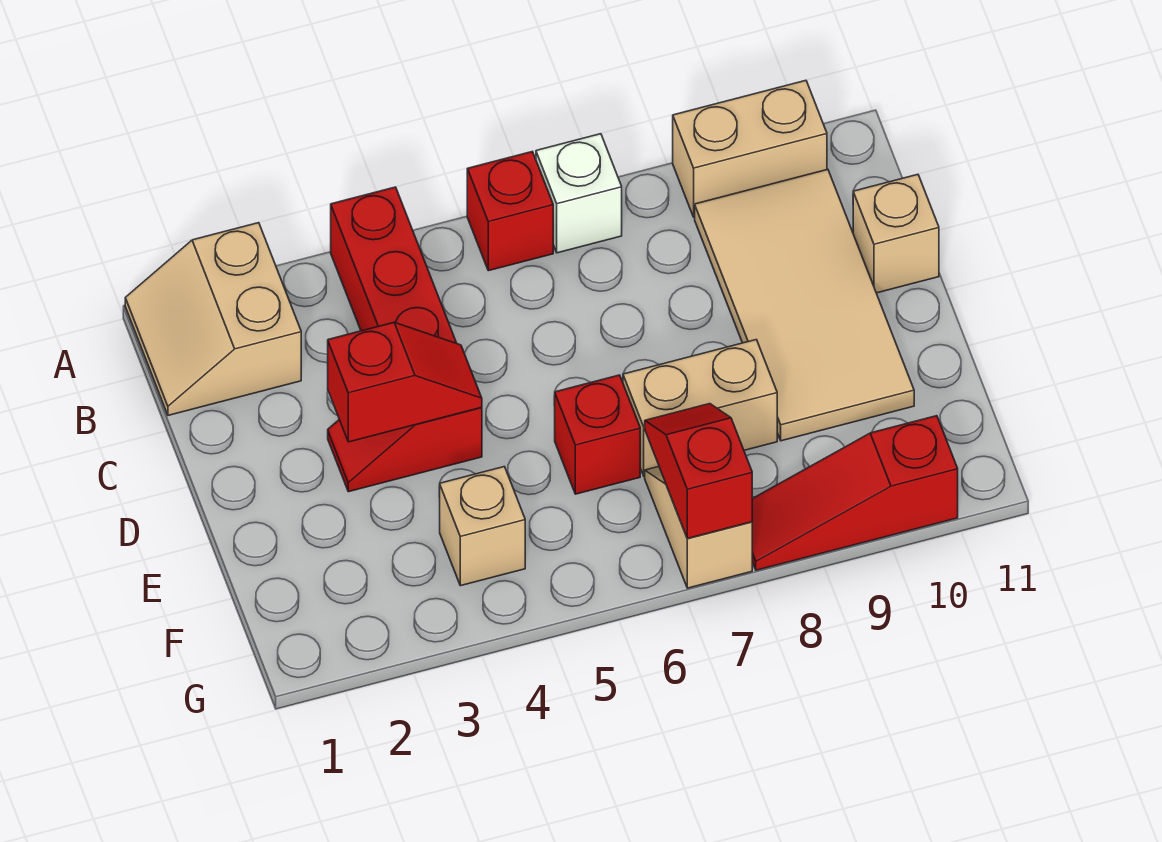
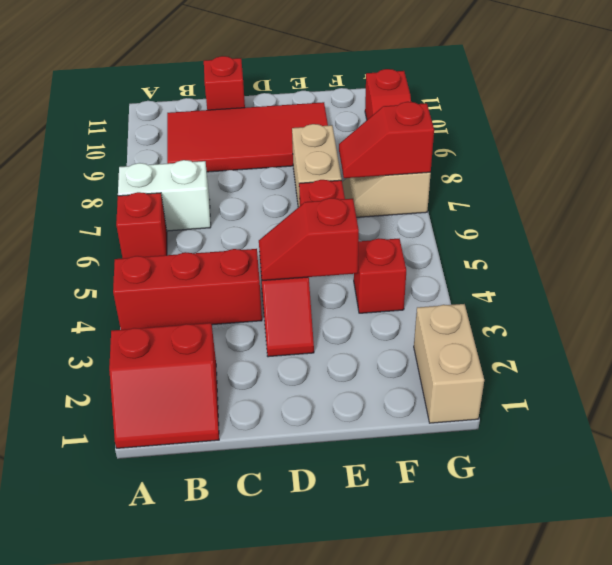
tan slope A1:B2 level 1 top 2 -> red slope A1:B2 level 1 top 2
white brick A7 level 1 -> white brick A7:B7 level 1
tan brick A9:A10 level 1 -> tan brick G1:G2 level 1
tan tile B9:E10 level 1 -> red tile B9:E10 level 1
tan brick C11 level 1 -> red brick C11 level 1
red slope D3:D4 level 2 top 3 -> red slope D4:E4 level 2 top E
tan brick F4 level 1 -> red brick F4 level 1

